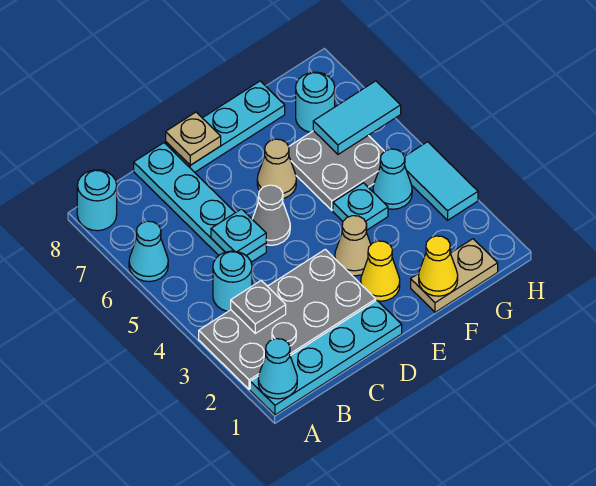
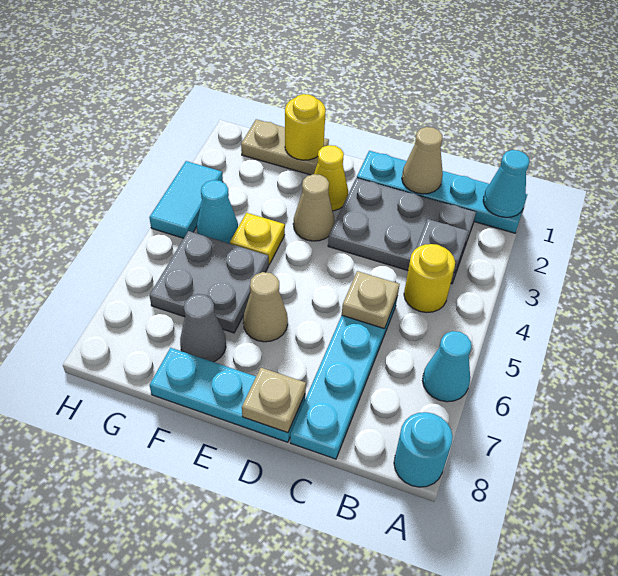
grey plate A2:D3 level 1 -> grey plate B2:D3 level 1
cyan round brick B4 level 1 -> yellow round brick B4 level 1
none -> tan cone C1 level 2
cyan plate C5 level 2 -> tan plate C5 level 2
grey cone D5 level 1 -> grey cone F7 level 1
yellow cone F1 level 2 -> yellow round brick F1 level 2
cyan plate F4 level 1 -> yellow plate F4 level 1
cyan tile G6:H6 level 2 -> none
cyan round brick G7 level 1 -> none

